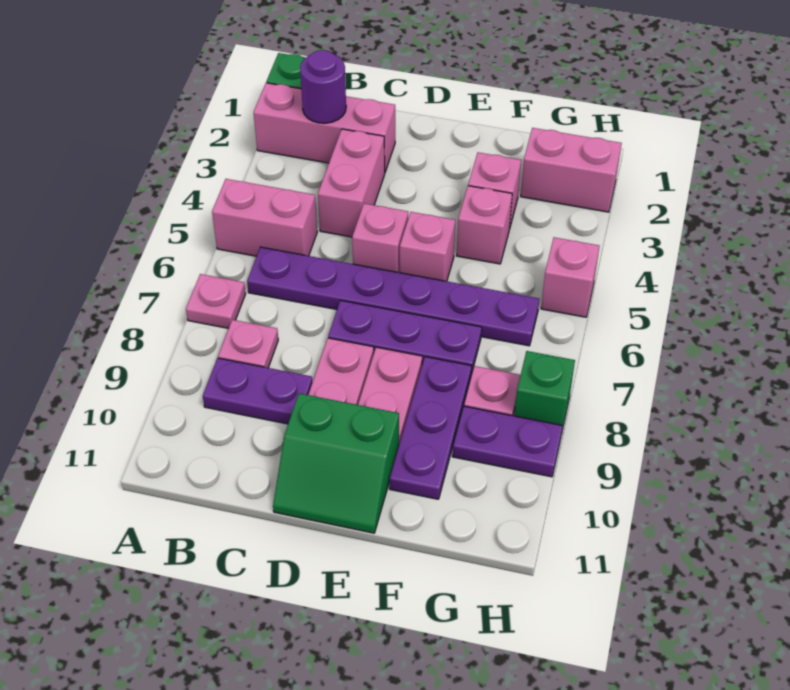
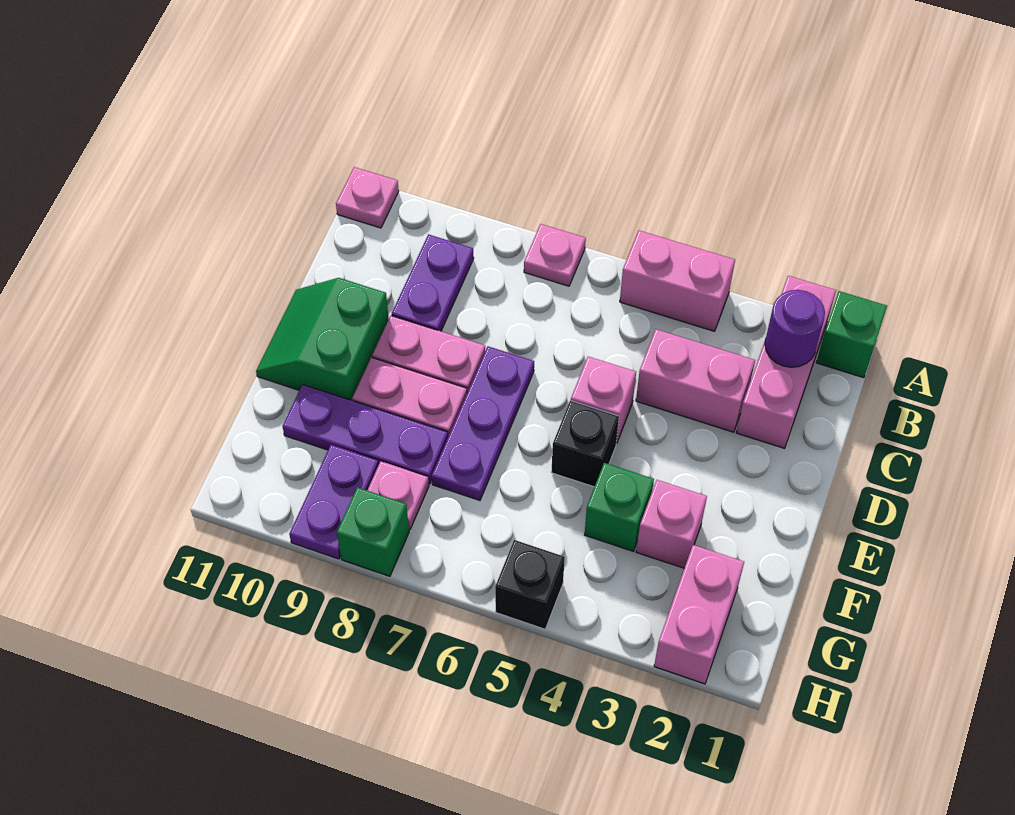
pink brick A5:B5 level 1 -> pink brick A4:A5 level 1
purple plate B6:G6 level 1 -> none
pink plate B8 level 1 -> pink plate A11 level 1
pink brick E5 level 1 -> black brick E5 level 1
pink brick F4 level 1 -> green brick F4 level 1
pink brick H5 level 1 -> black brick H5 level 1

